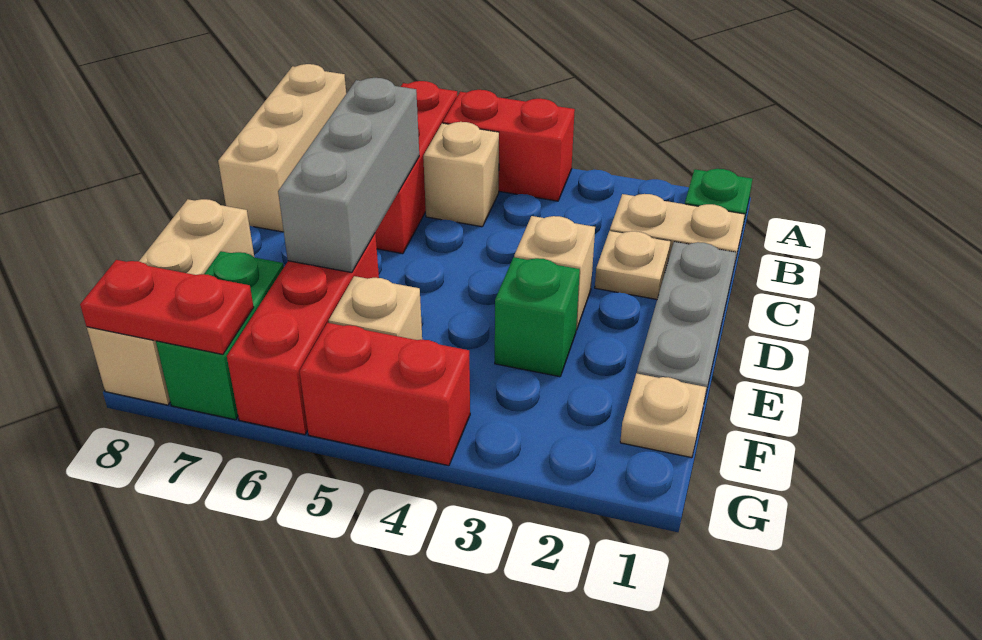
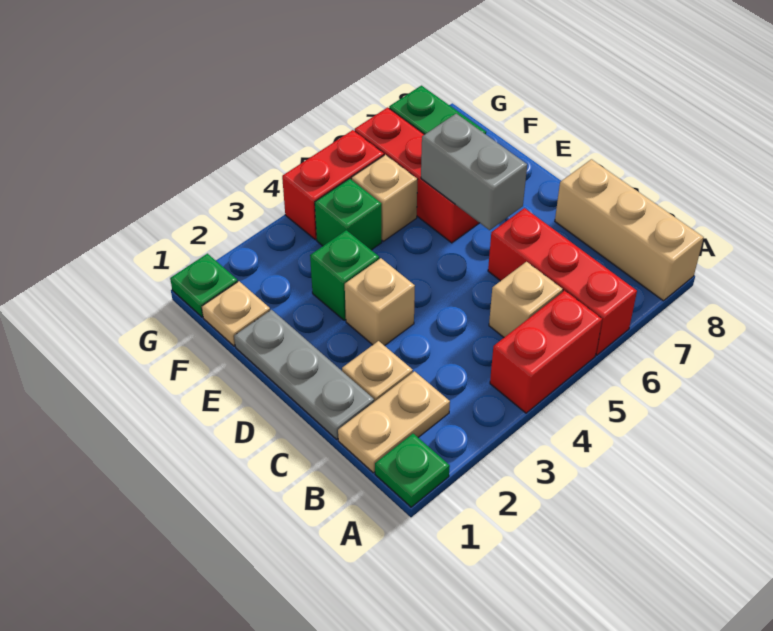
grey brick C6:E6 level 2 -> grey brick D6:E6 level 2
tan brick E8:G8 level 1 -> none
none -> green brick F4 level 1
none -> green plate G1 level 1
red plate G7:G8 level 2 -> none

